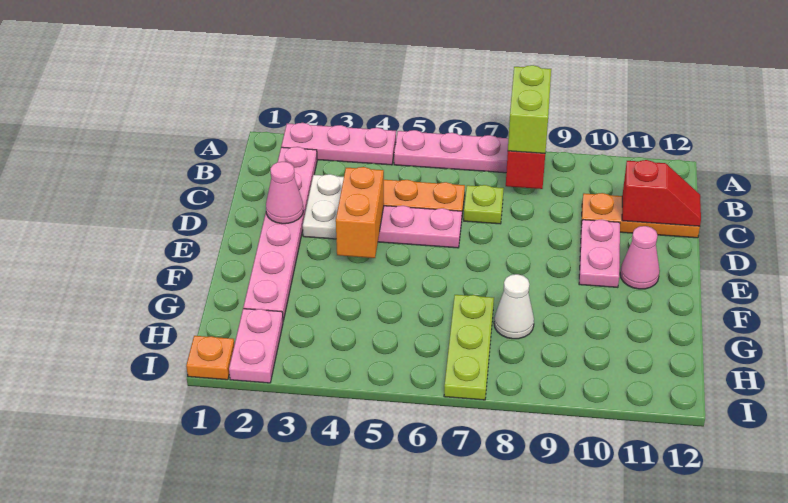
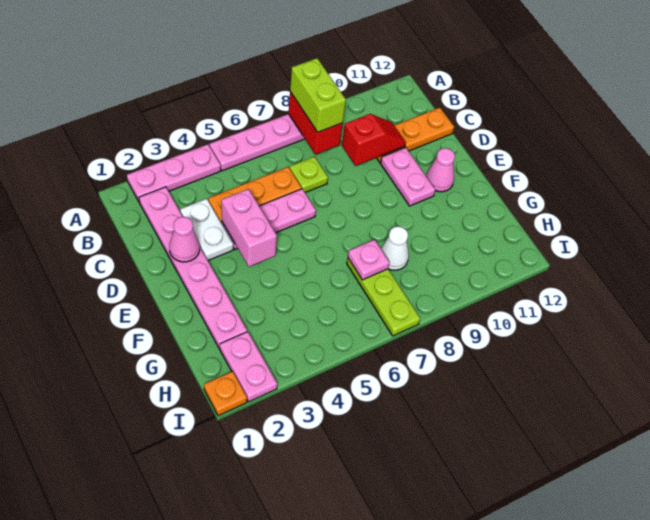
red slope C11:C12 level 2 top 11 -> red slope C9:C10 level 2 top 9
orange brick D4:E4 level 2 -> pink brick D4:E4 level 2
none -> pink plate G7 level 2

